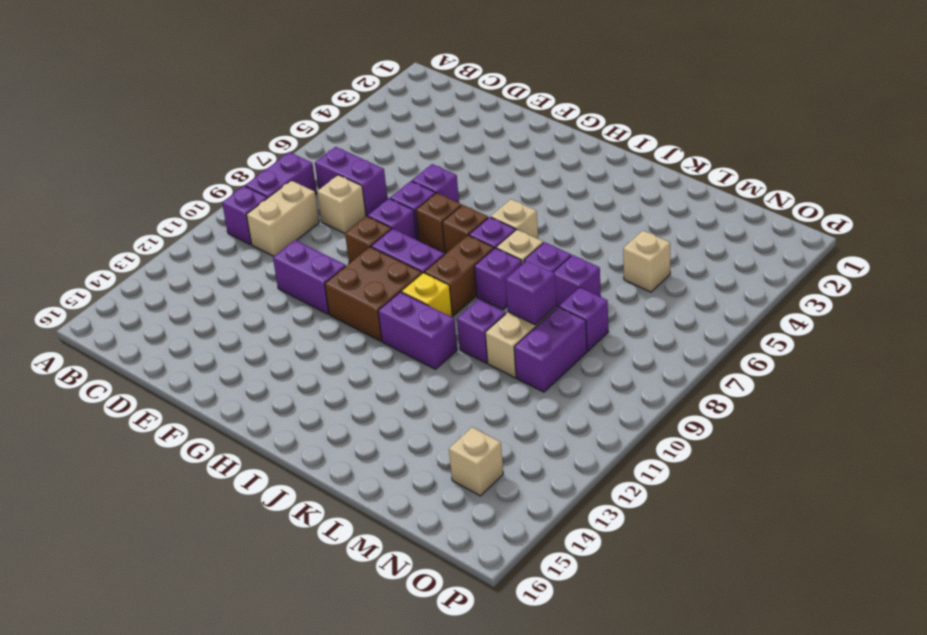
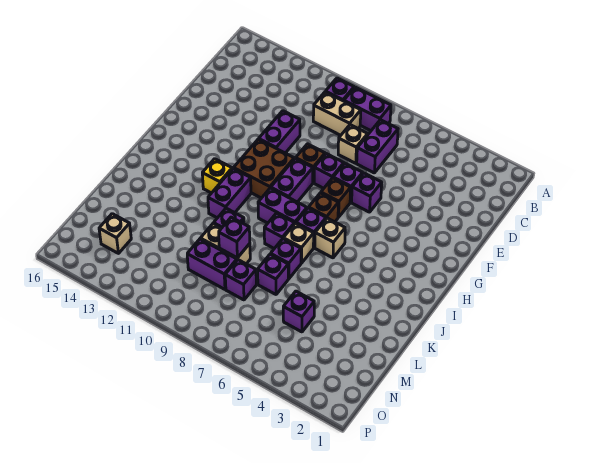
brown brick I8:I9 level 1 -> purple brick I8:I9 level 1
yellow brick I10 level 1 -> yellow brick I12 level 1
tan brick M5 level 1 -> purple brick M5 level 1

